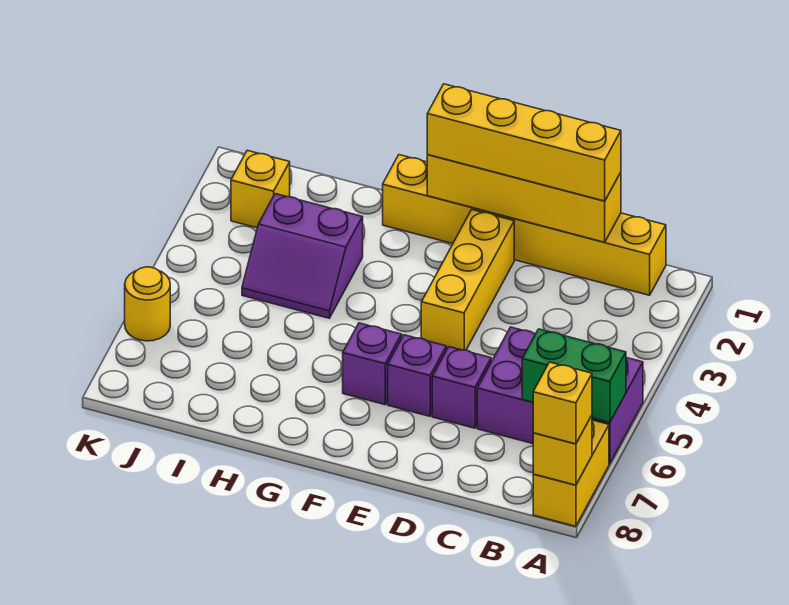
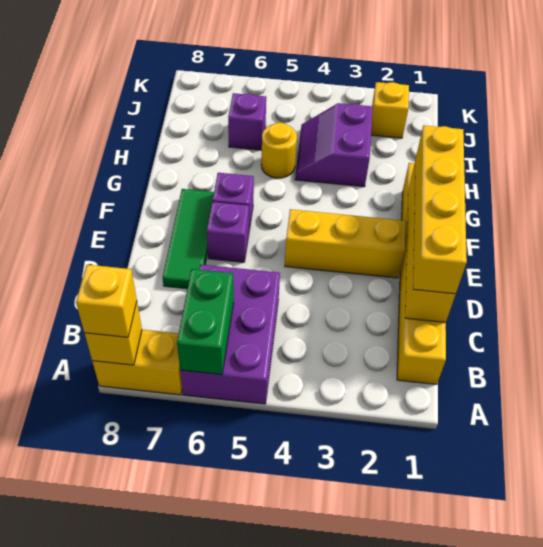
purple brick D6 level 1 -> purple brick I6 level 1
none -> green tile D7:F7 level 1
yellow round brick K6 level 1 -> yellow round brick H5 level 1

